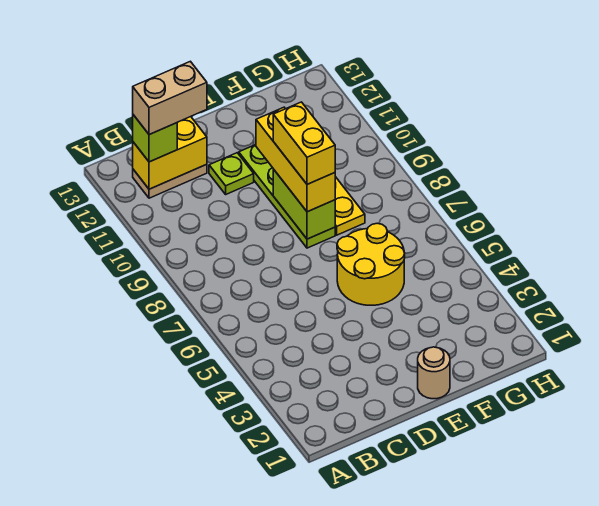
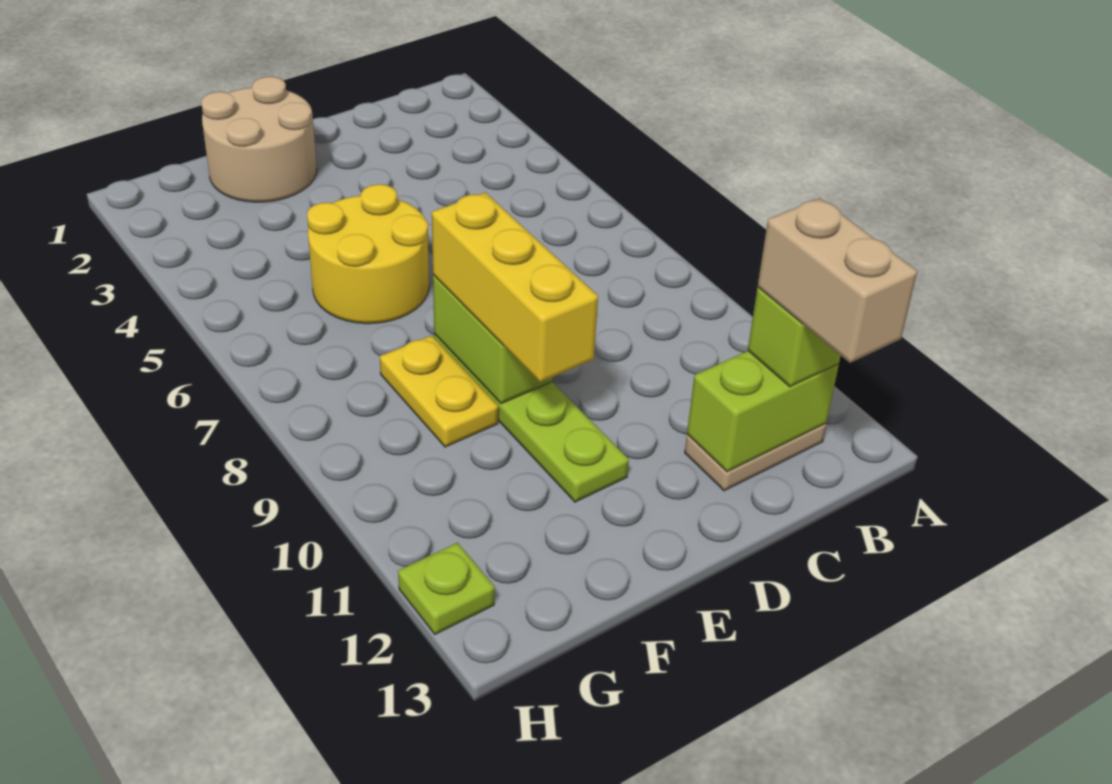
yellow brick B12:C12 level 2 -> lime brick B12:C12 level 2
tan brick B12:C12 level 4 -> tan brick B12:B13 level 4
lime plate D11 level 1 -> lime plate H12 level 1
tan round brick E1 level 1 -> tan round brick E1:F2 level 1
yellow brick E8:E9 level 4 -> none

